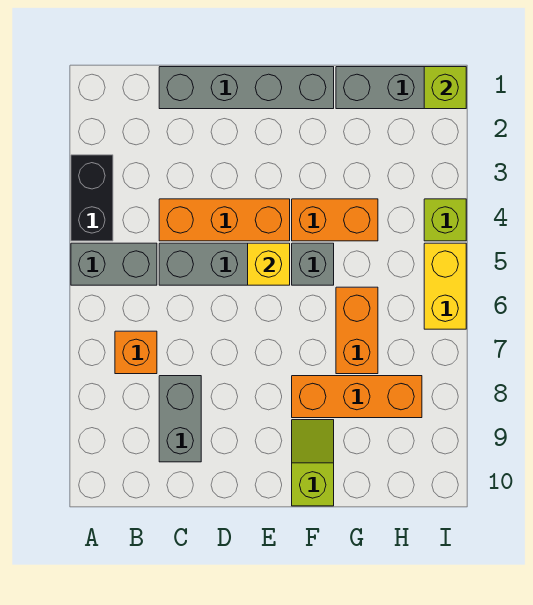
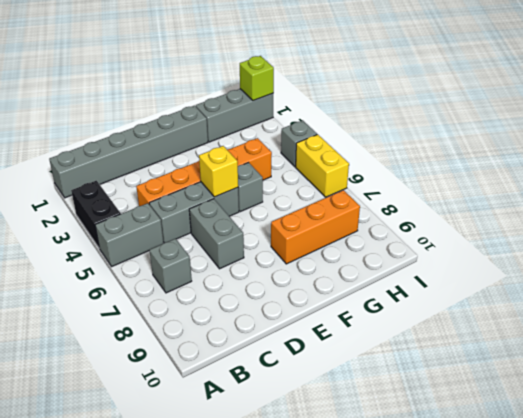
orange brick B7 level 1 -> grey brick B7 level 1
grey brick C1:F1 level 1 -> grey brick A1:F1 level 1
grey brick C8:C9 level 1 -> grey brick D6:D7 level 1
lime slope F9:F10 level 1 top 10 -> none
orange brick G6:G7 level 1 -> none
lime brick I4 level 1 -> grey brick I4 level 1

